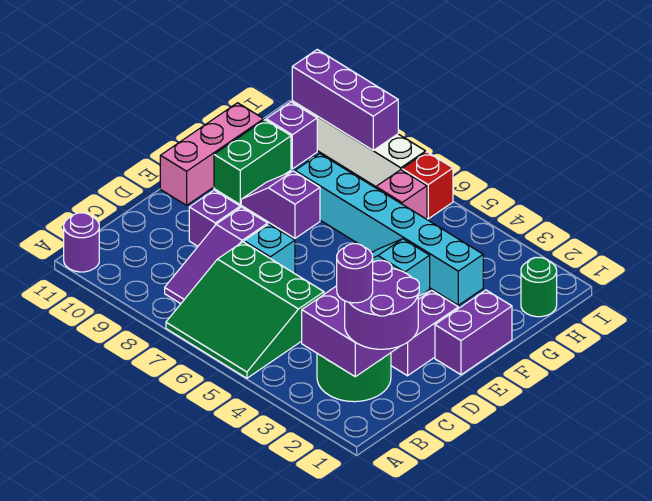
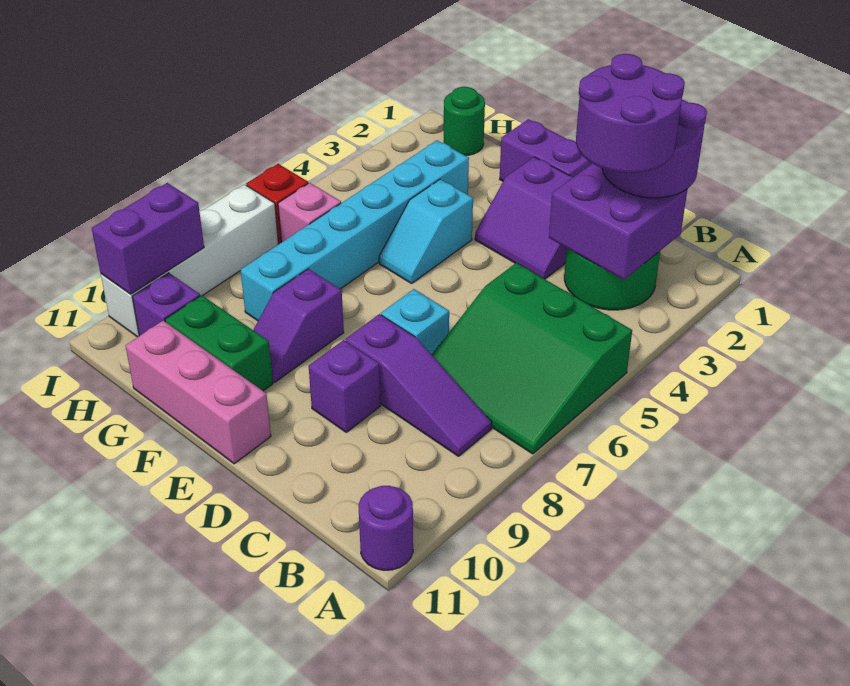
green slope A5:C7 level 1 top C -> green slope A5:C7 level 1 top 5
purple round brick B2 level 4 -> purple round brick B2:C3 level 4
purple brick I8:I10 level 2 -> purple brick I9:I10 level 2

